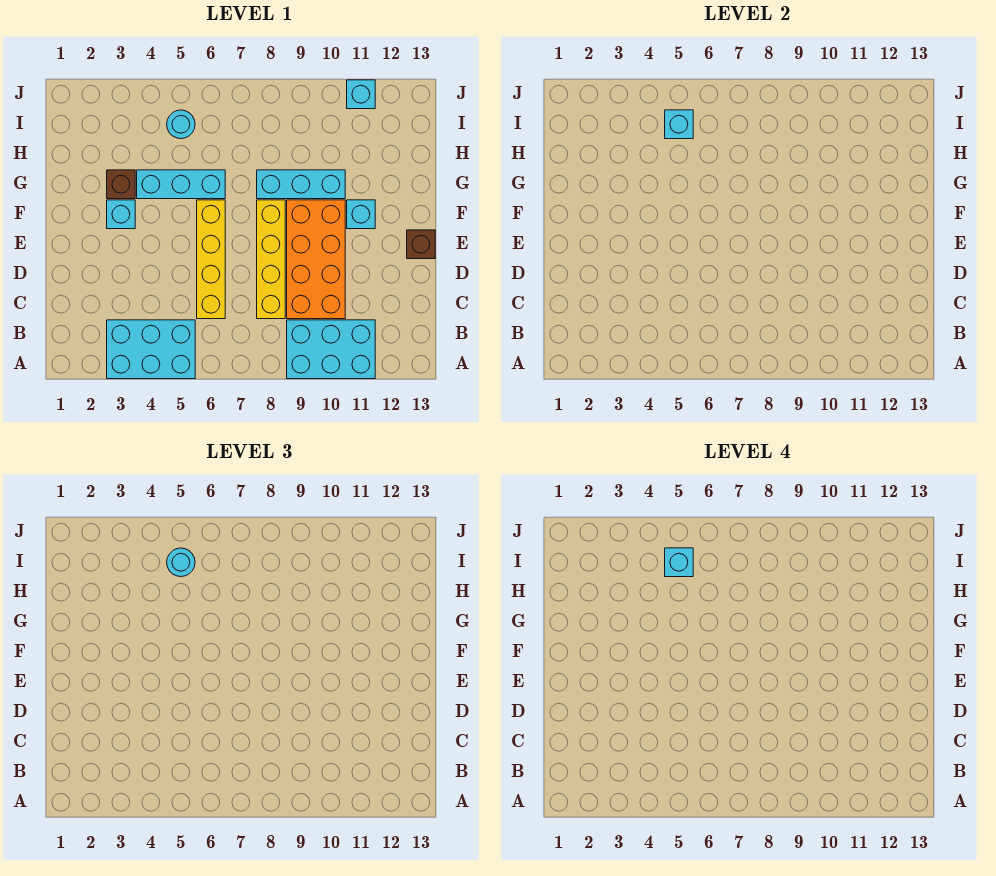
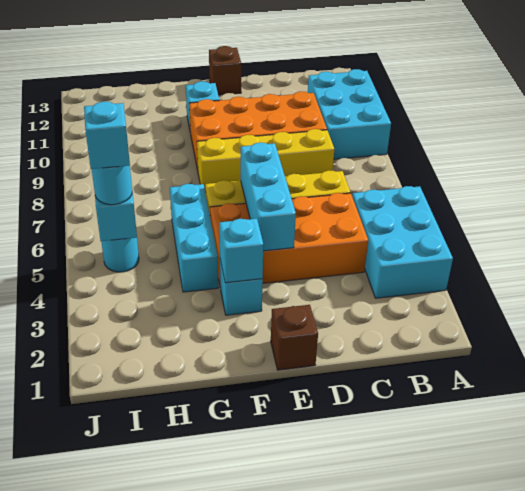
none -> orange brick C4:F5 level 1
brown brick G3 level 1 -> brown brick E1 level 1
cyan brick G8:G10 level 1 -> cyan brick E4:E6 level 2
cyan brick J11 level 1 -> cyan brick F3 level 2

